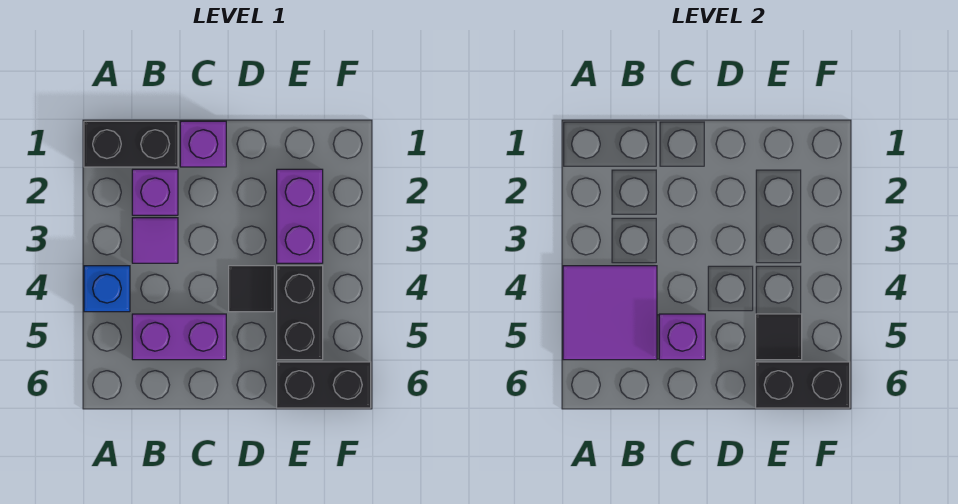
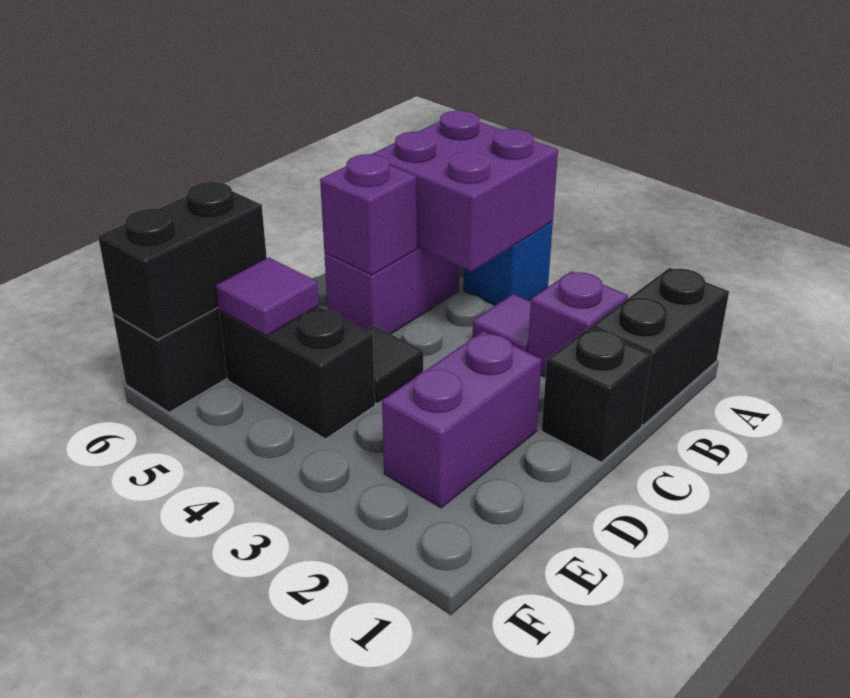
purple tile A4:B5 level 2 -> purple brick A4:B5 level 2
purple brick C1 level 1 -> black brick C1 level 1
purple brick E2:E3 level 1 -> purple brick D2:E2 level 1
black tile E5 level 2 -> purple tile E5 level 2

